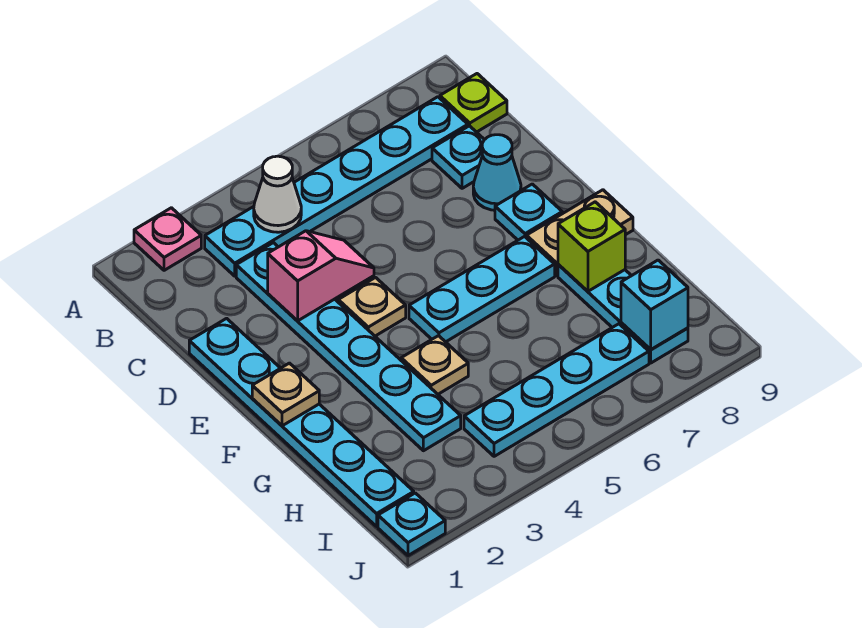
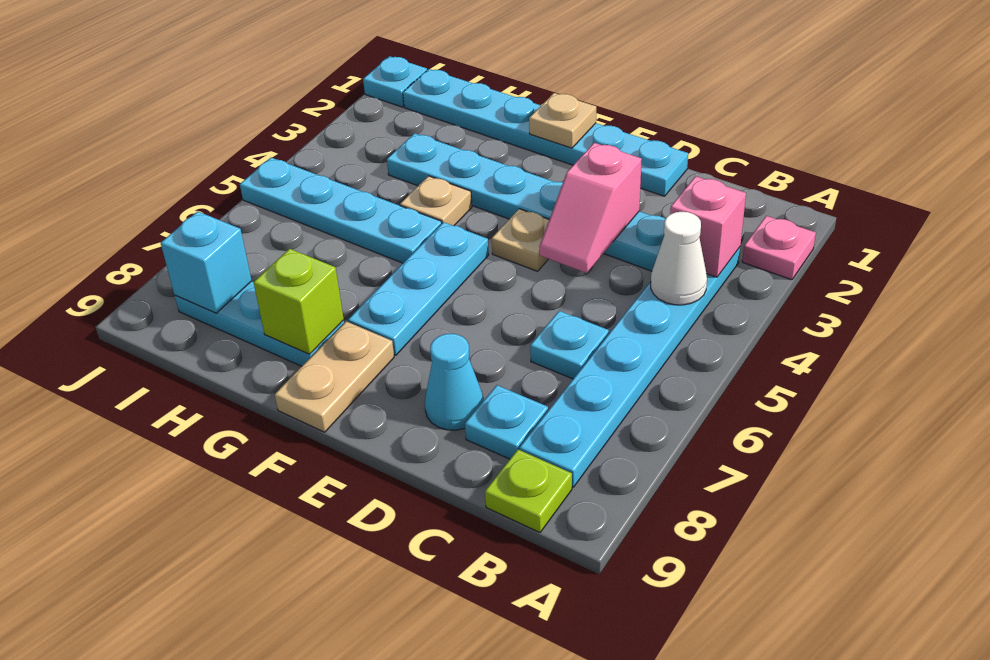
none -> pink brick B3 level 2
cyan plate E8 level 1 -> cyan plate C6 level 1
cyan plate I4:I7 level 1 -> cyan plate G5:J5 level 1

